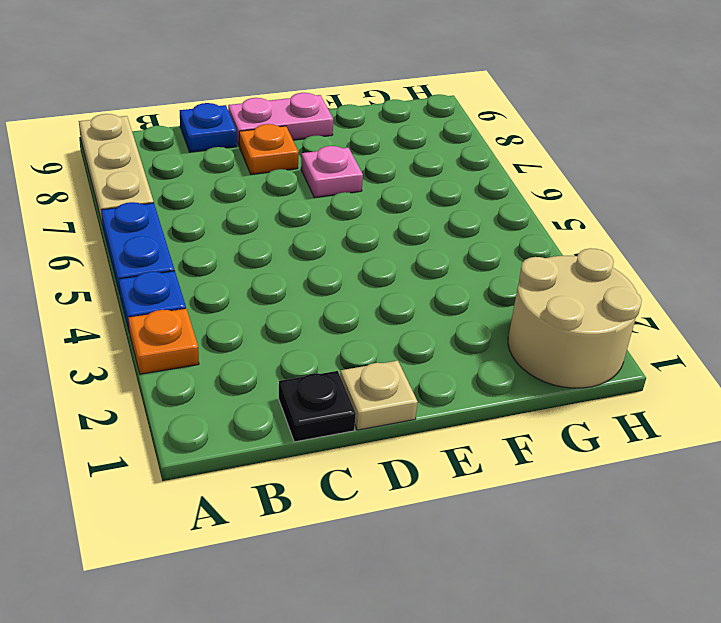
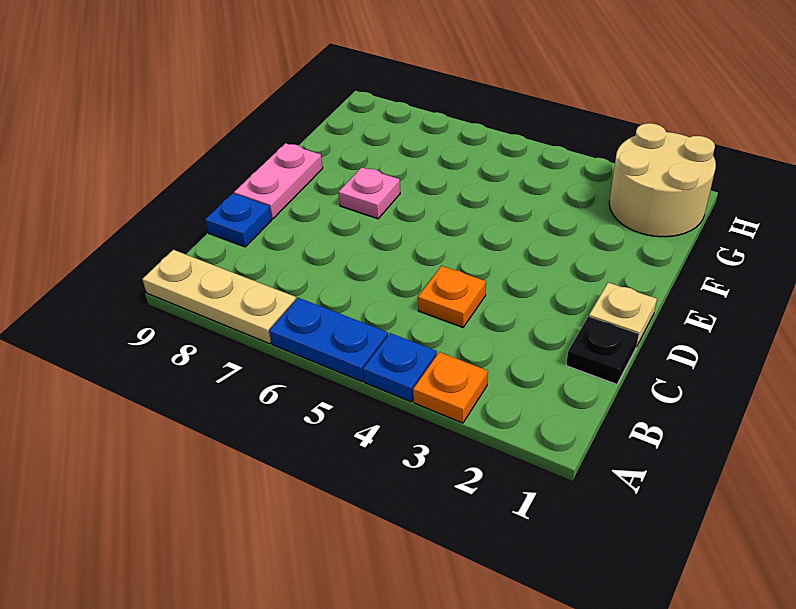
orange plate D8 level 1 -> orange plate C4 level 1

